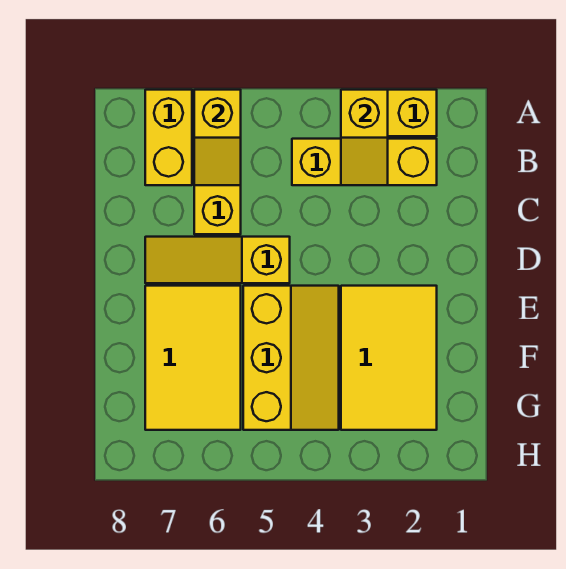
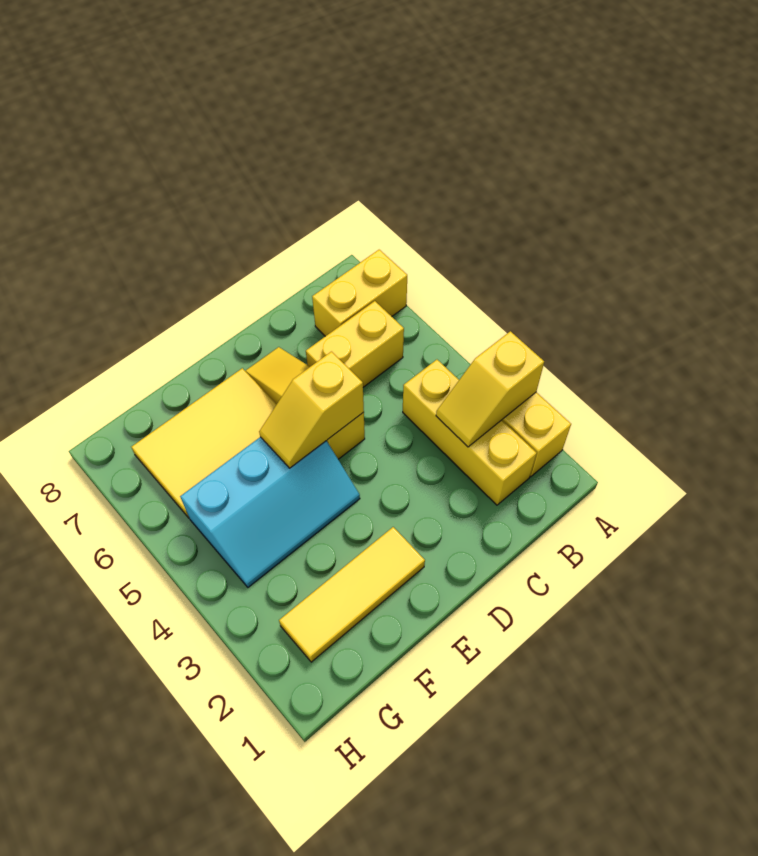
yellow slope A6:B6 level 2 top A -> yellow slope D5:E5 level 2 top D
yellow tile E2:G3 level 1 -> yellow tile E2:G2 level 1
yellow slope E4:G5 level 1 top 5 -> cyan slope E4:G5 level 1 top 5

